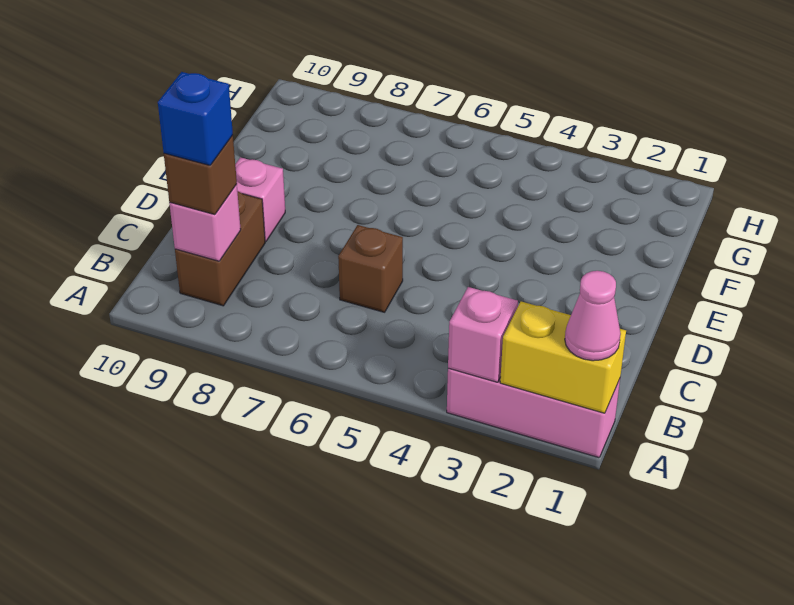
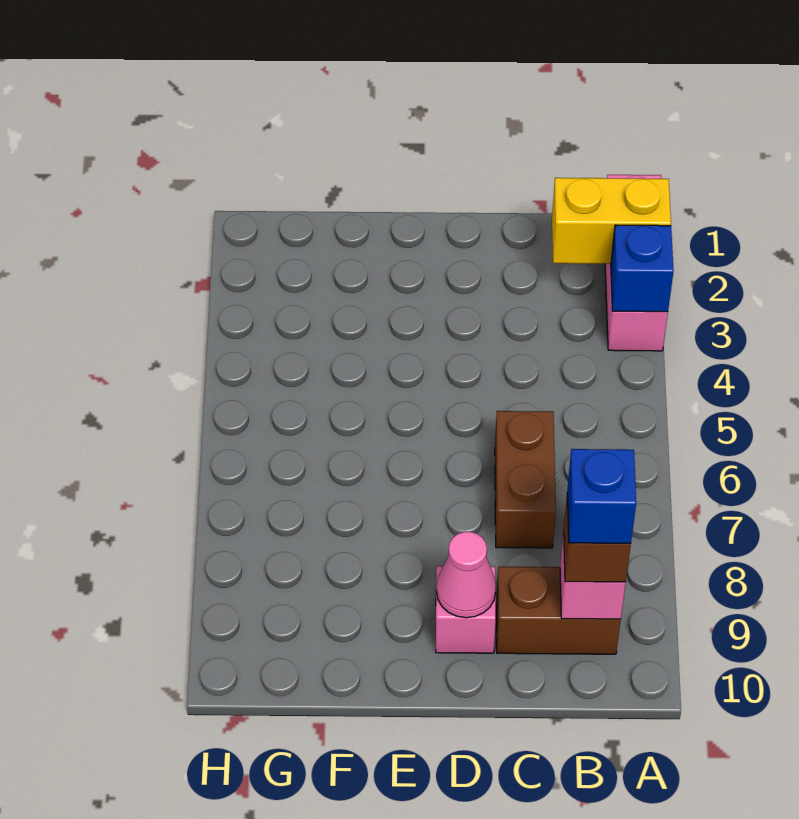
yellow brick A1:A2 level 2 -> yellow brick A2:B2 level 2
pink cone A1 level 3 -> pink cone D9 level 2
pink brick A3 level 2 -> blue brick A3 level 2
brown brick C6 level 1 -> brown brick C6:C7 level 1

